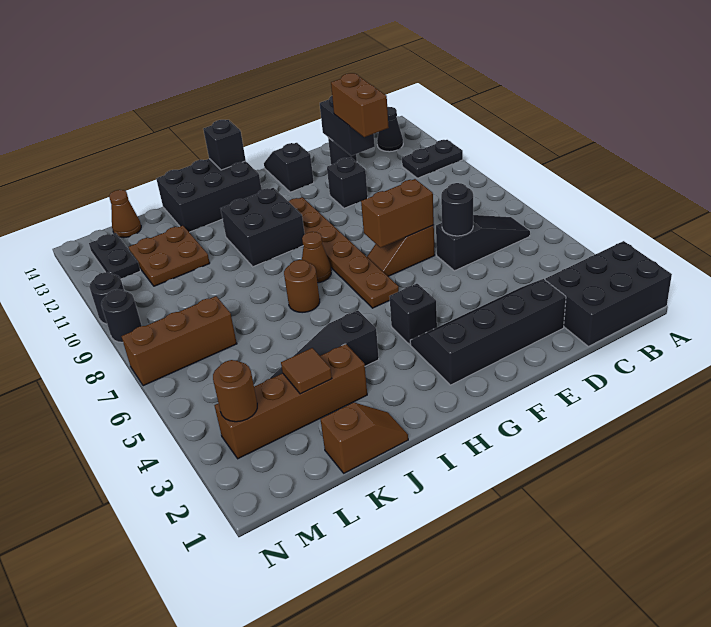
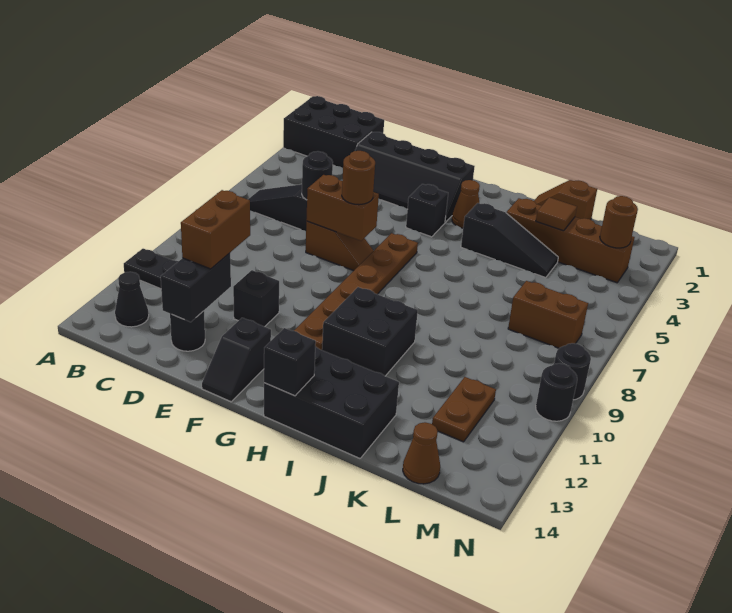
brown cone H8 level 1 -> brown cone H3 level 1
brown round brick I7 level 1 -> brown round brick F7 level 3
brown plate K11:L12 level 1 -> brown plate L11:L12 level 1
brown brick L7:N7 level 1 -> brown brick L7:M7 level 1
black plate M12:M13 level 1 -> none

